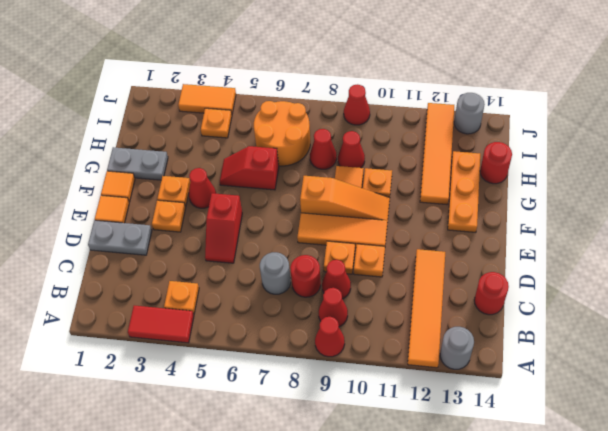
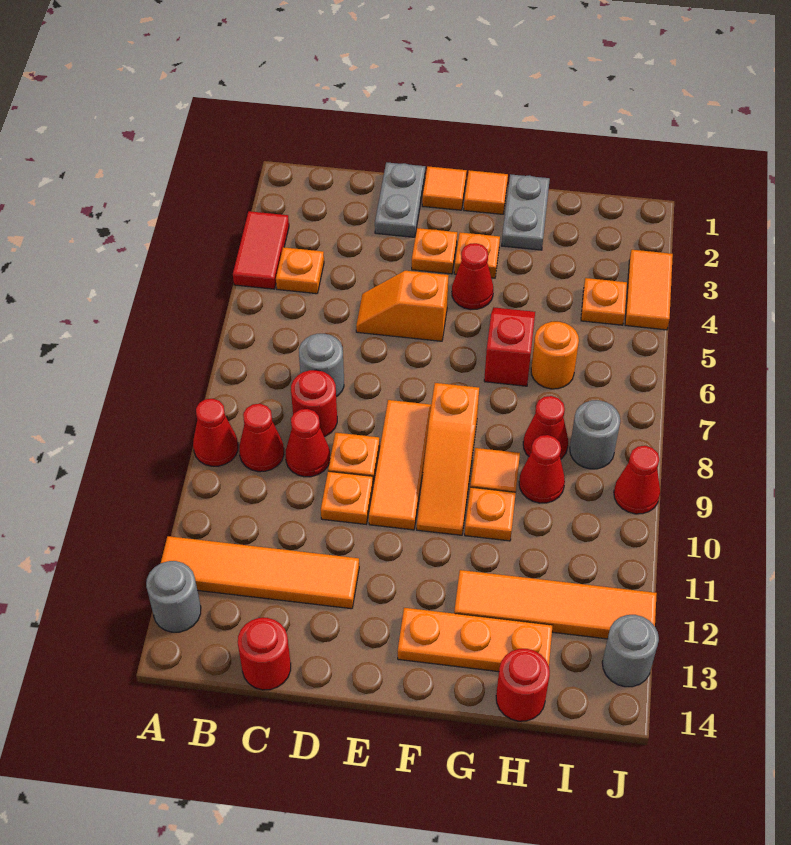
red slope D5:E5 level 1 top E -> orange slope D5:E5 level 1 top E
orange round brick H6:I7 level 1 -> orange round brick H6 level 1
none -> grey round brick I8 level 1

